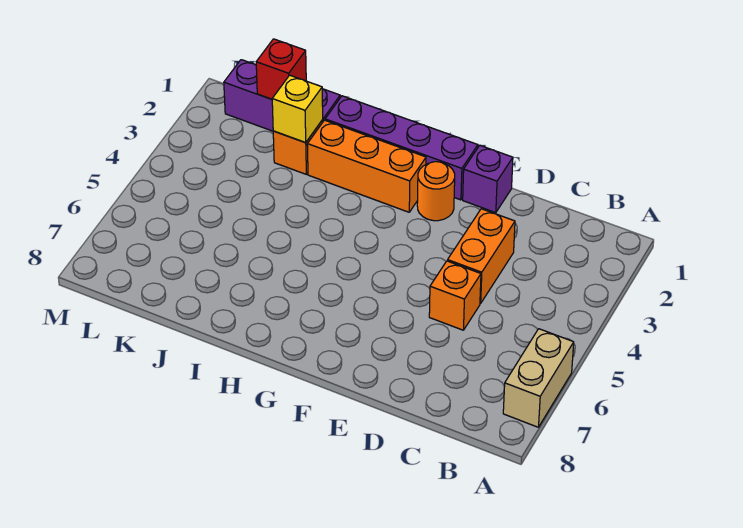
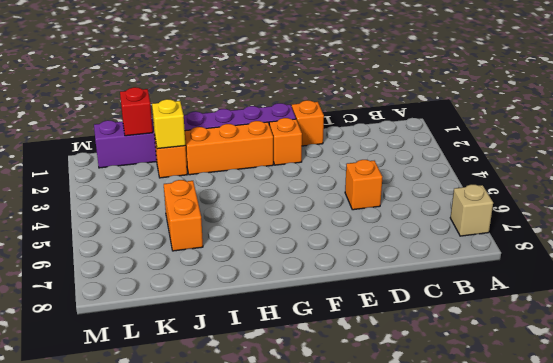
tan brick A6:A7 level 1 -> tan brick A7 level 1
orange brick D3:D4 level 1 -> orange brick J5:J6 level 1
purple brick E1 level 1 -> orange brick E1 level 1
orange round brick F2 level 1 -> orange brick F2 level 1

